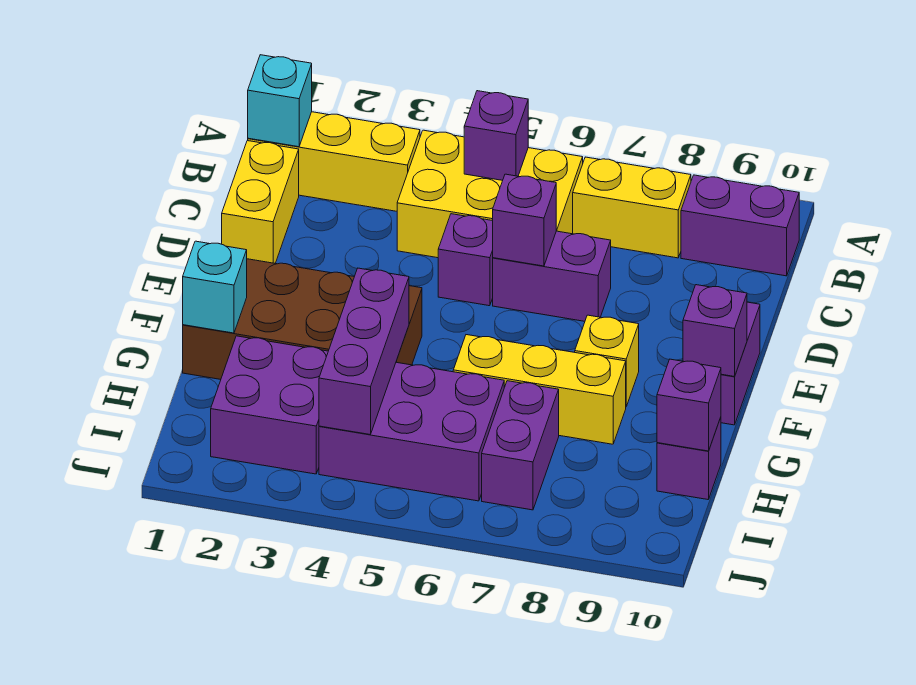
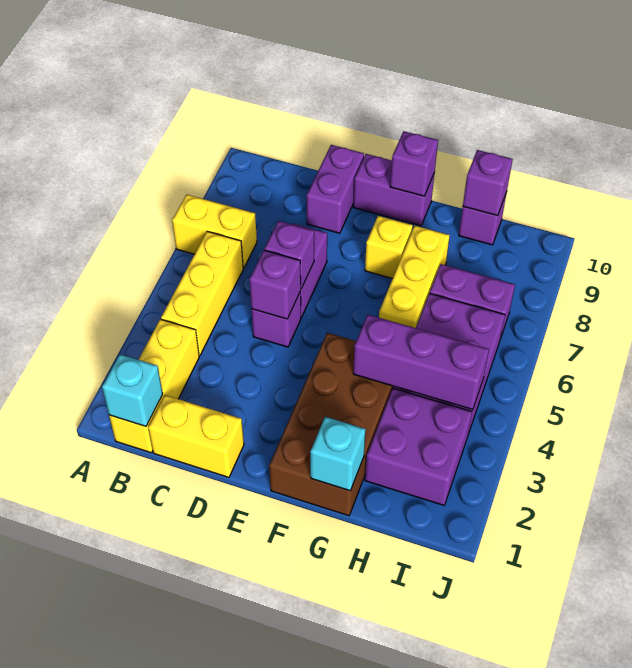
yellow brick B4:C6 level 1 -> yellow brick B4:B6 level 1
purple brick B5 level 2 -> purple brick D5 level 2
yellow brick B7:B8 level 1 -> yellow brick A7:B7 level 1
purple brick B9:B10 level 1 -> purple brick D9:D10 level 1

